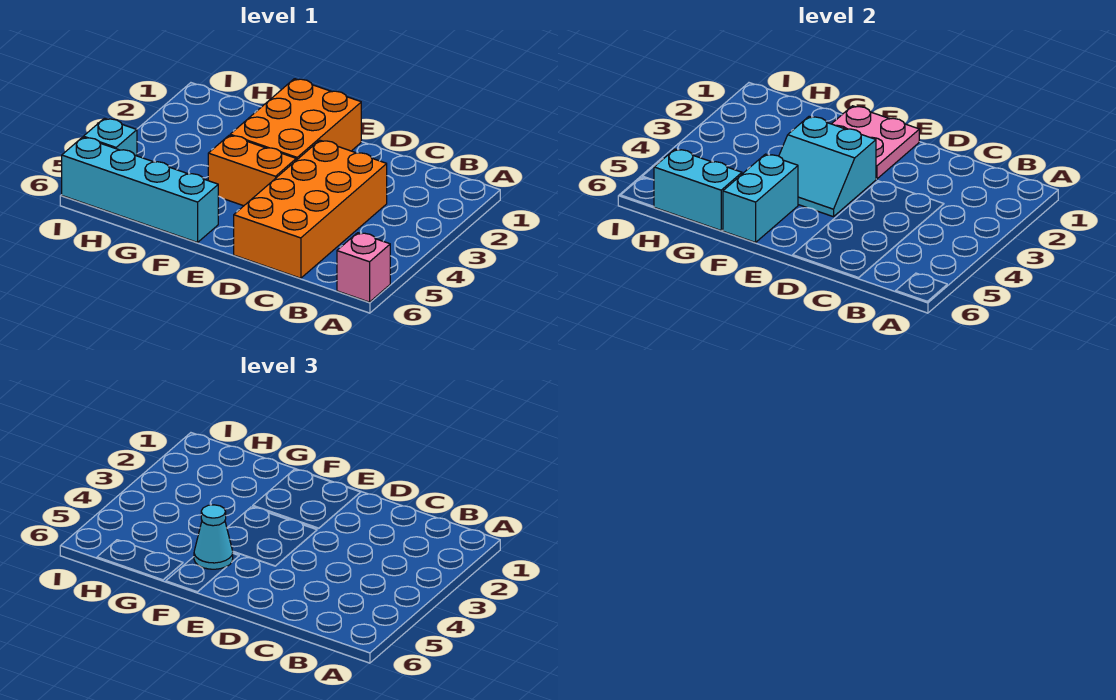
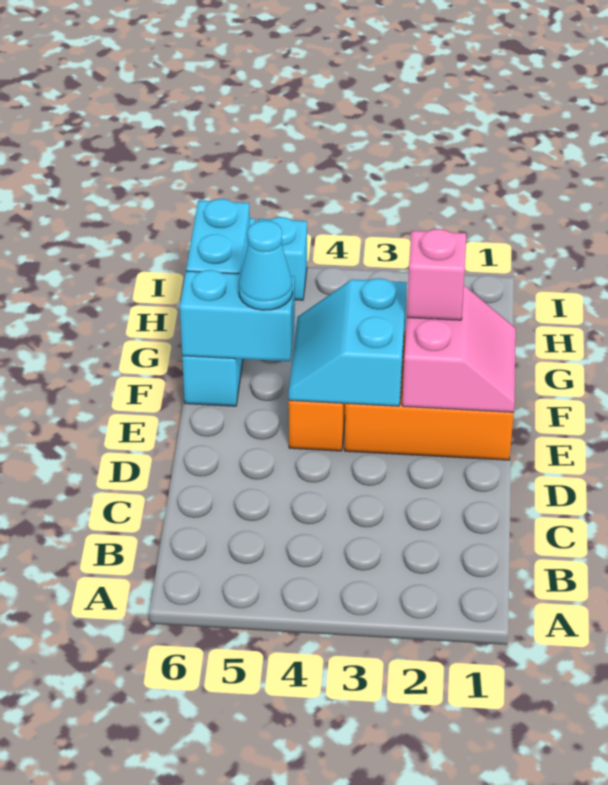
pink brick A6 level 1 -> pink brick F2 level 3
orange brick C3:D6 level 1 -> none
pink plate E1:F2 level 2 -> pink slope E1:F2 level 2 top 2

